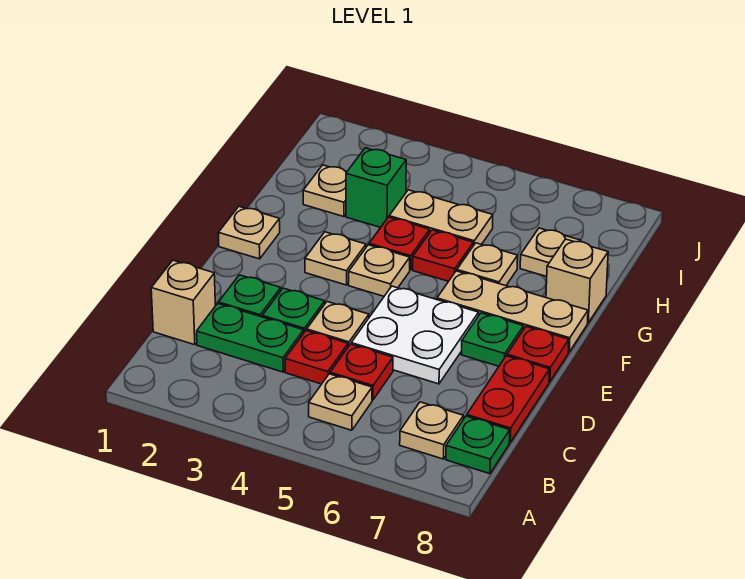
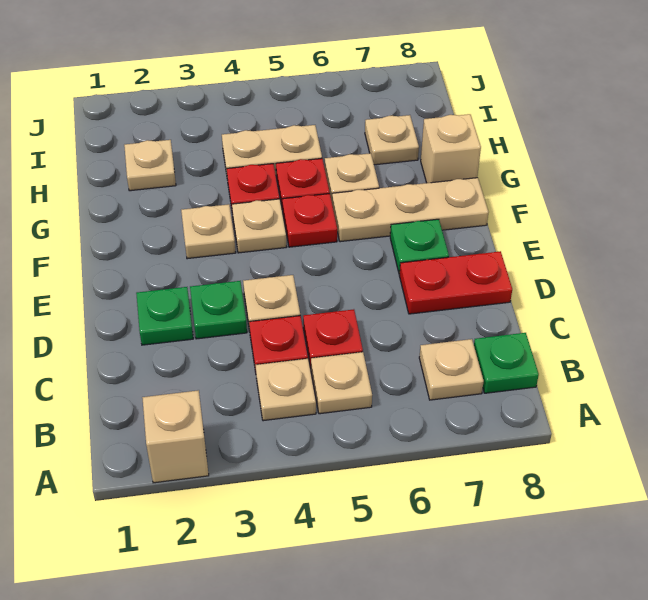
tan brick C1 level 1 -> tan brick A2 level 1
green plate C2:C3 level 1 -> none
red plate C8:D8 level 1 -> red plate D7:D8 level 1
white plate D5:E6 level 1 -> none
red plate E8 level 1 -> red plate F5 level 1
tan plate F1 level 1 -> tan plate B4 level 1
green brick H3 level 1 -> none

